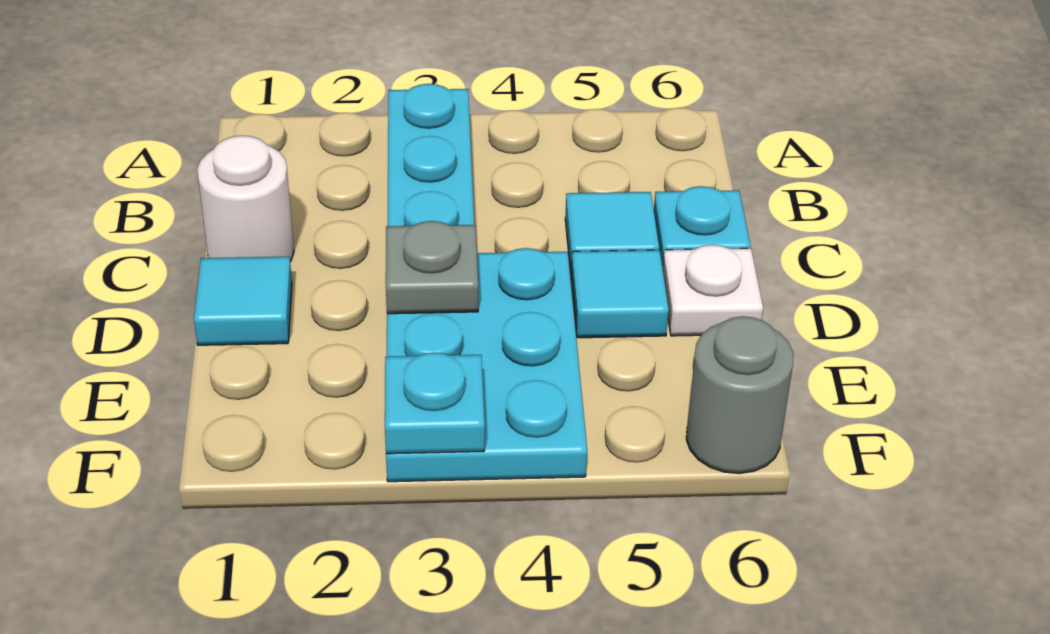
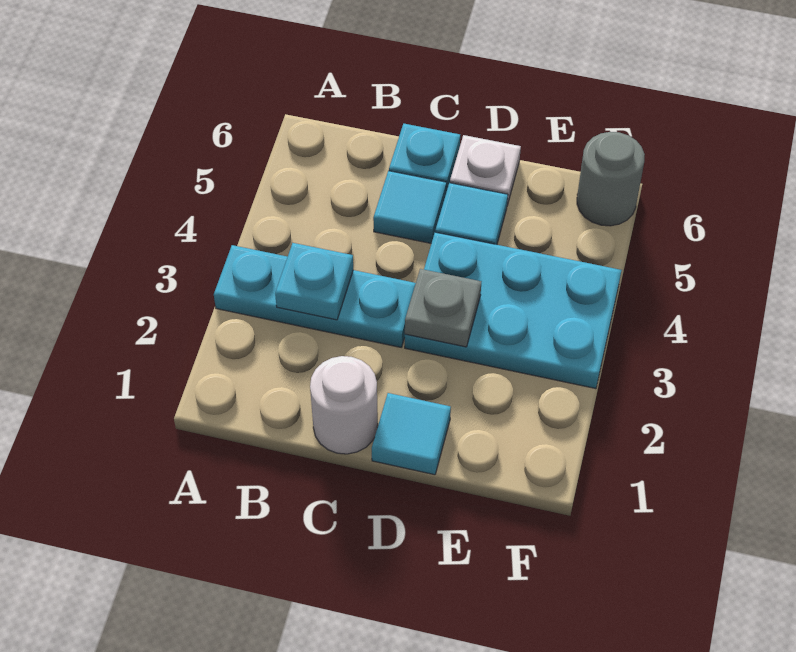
cyan plate F3 level 2 -> cyan plate B3 level 2

